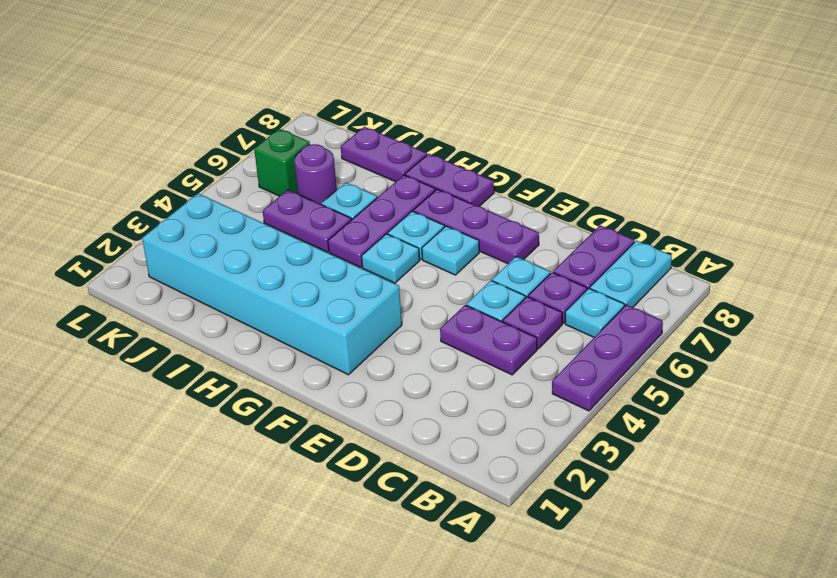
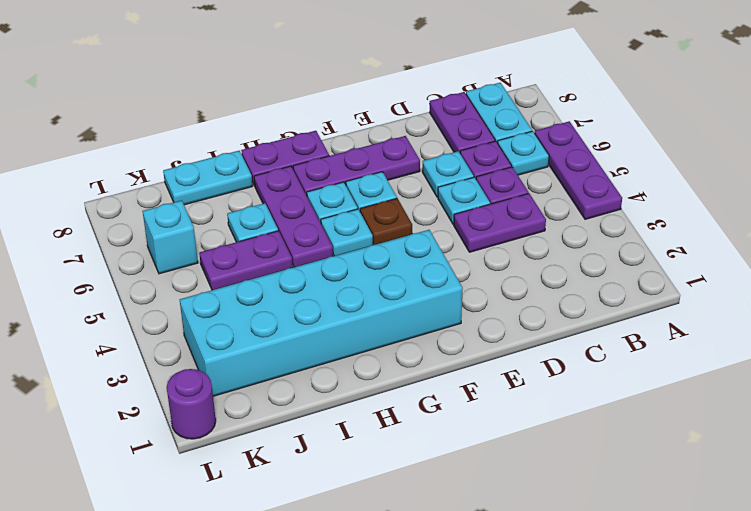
none -> brown plate F5 level 1
purple plate I8:J8 level 1 -> cyan plate I8:J8 level 1
purple round brick J6 level 1 -> purple round brick L1 level 1
green brick K6 level 1 -> cyan brick K6 level 1

